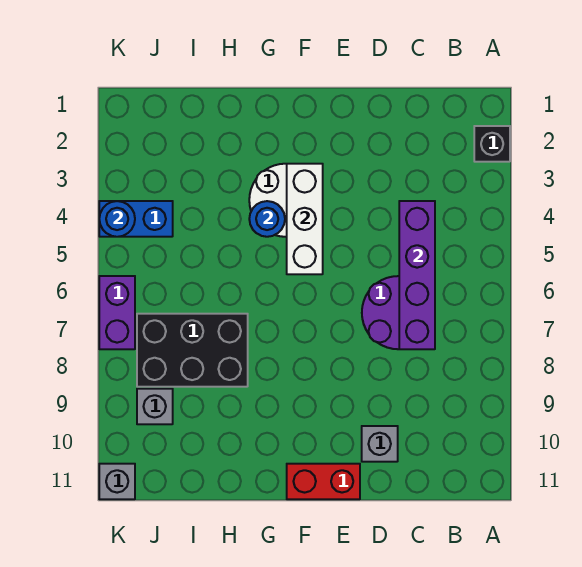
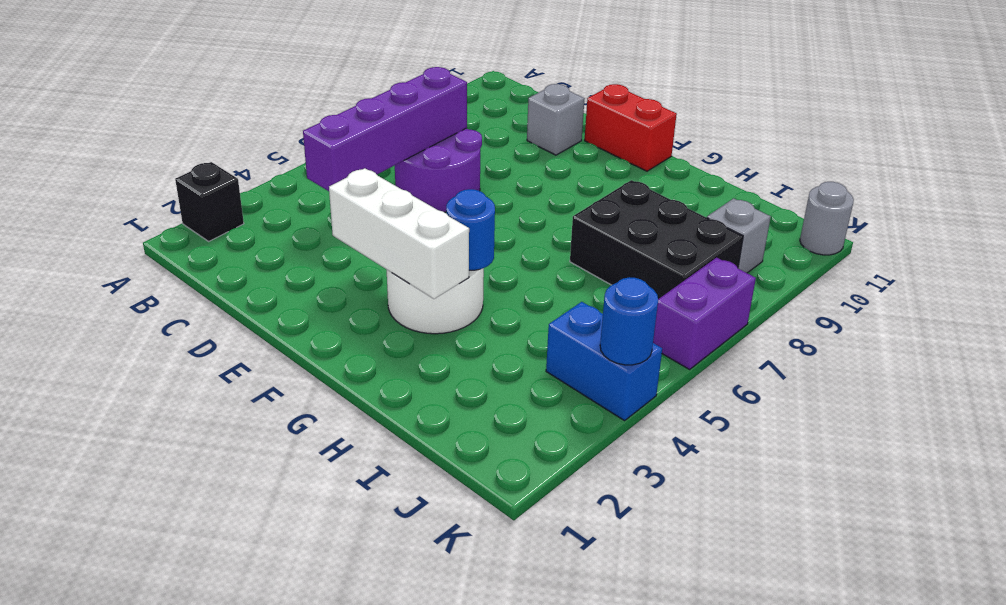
white brick F3:F5 level 2 -> white brick E3:G3 level 2
grey brick K11 level 1 -> grey round brick K11 level 1

